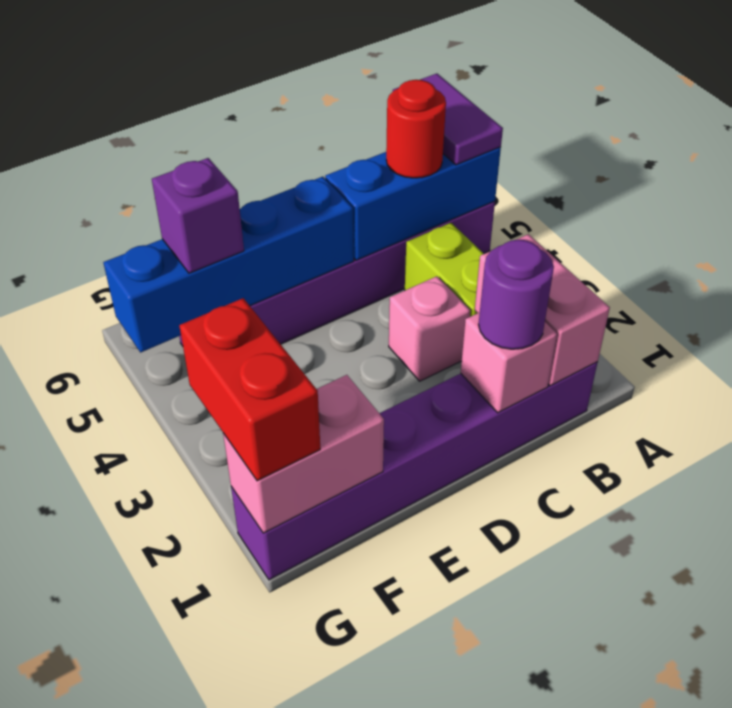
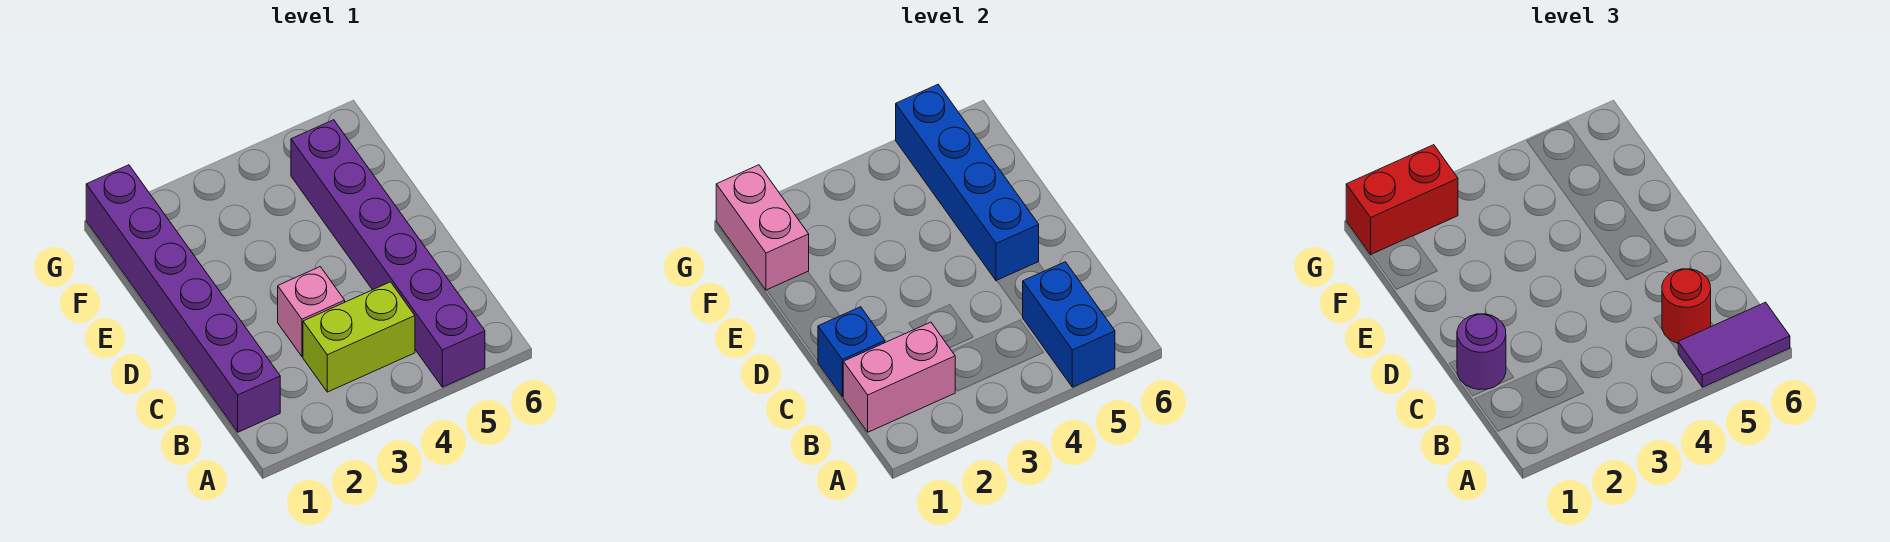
blue brick A5:C5 level 2 -> blue brick A5:B5 level 2
pink brick C1 level 2 -> blue brick C1 level 2
purple brick F5 level 3 -> none

